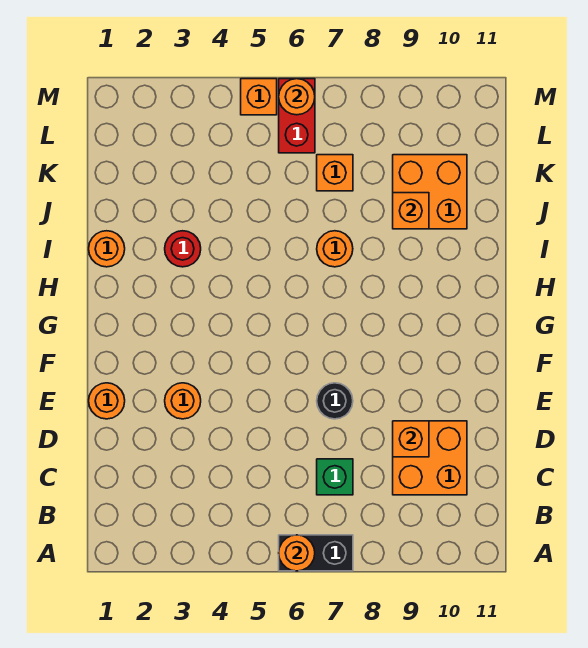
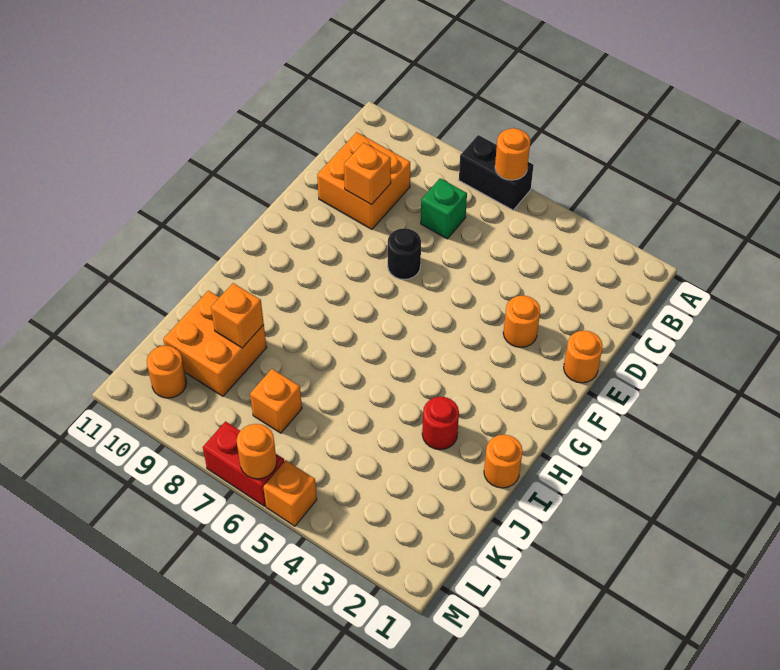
orange round brick I7 level 1 -> orange round brick L10 level 1
red brick L6:M6 level 1 -> red brick M6:M7 level 1

